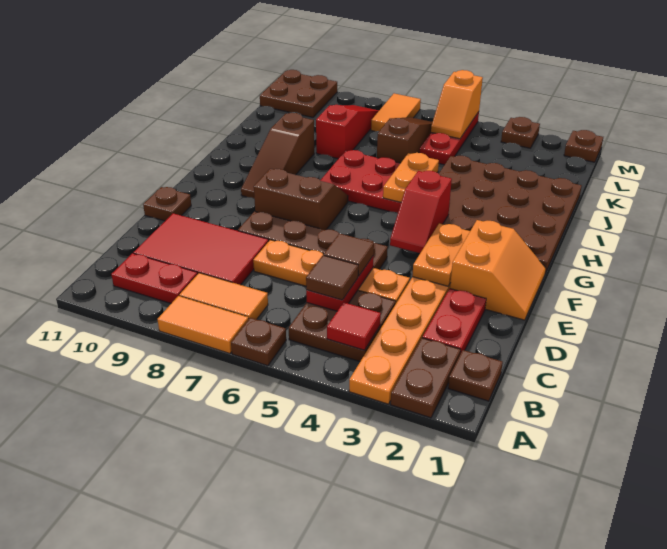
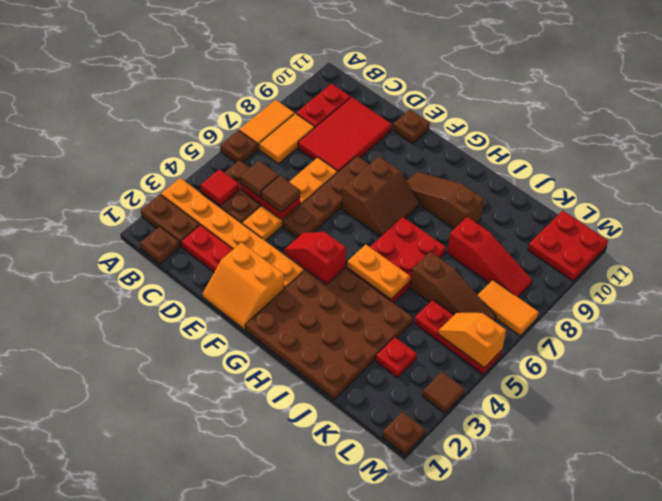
orange plate E3:F3 level 2 -> none
none -> red plate K3 level 1
brown plate L10:M11 level 1 -> red plate L10:M11 level 1
brown plate M3 level 1 -> brown tile M3 level 1

